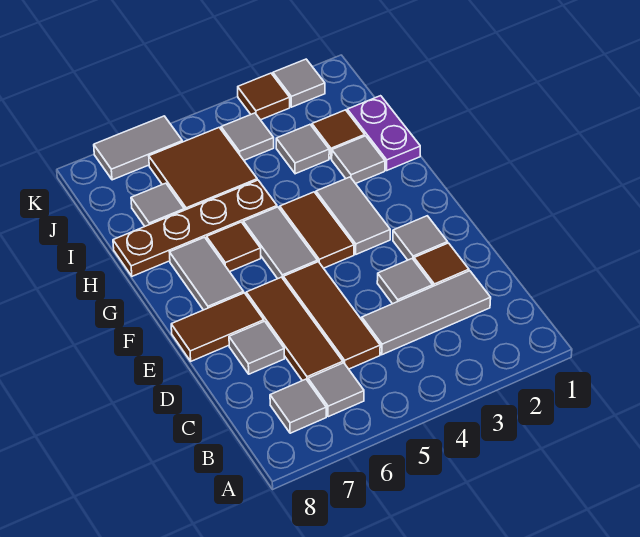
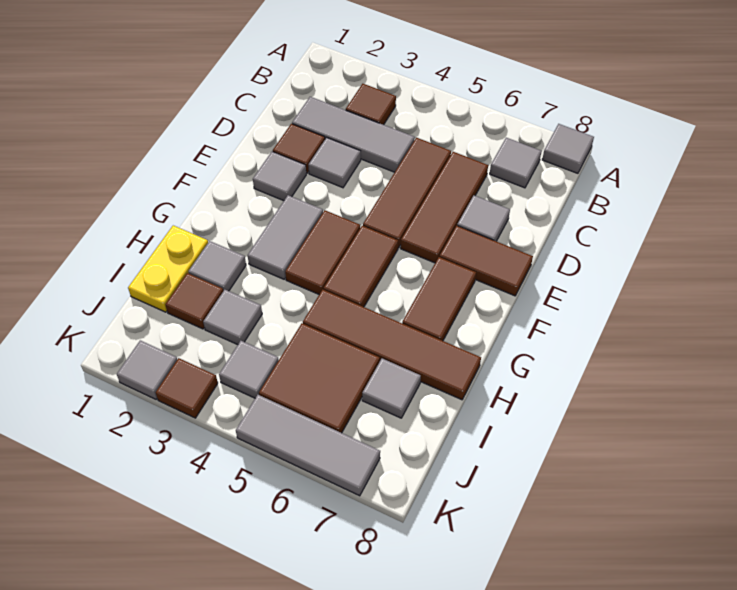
grey tile B6 level 1 -> grey tile A8 level 1
grey tile F5:G5 level 1 -> brown tile F5:G5 level 1
grey tile F7:G7 level 1 -> brown tile F7:G7 level 1
brown tile G6 level 1 -> brown tile B3 level 1
purple plate H1:I1 level 1 -> yellow plate H1:I1 level 1
brown plate H5:H8 level 1 -> brown tile H5:H8 level 1
grey tile K6:K7 level 1 -> grey tile K5:K7 level 1

